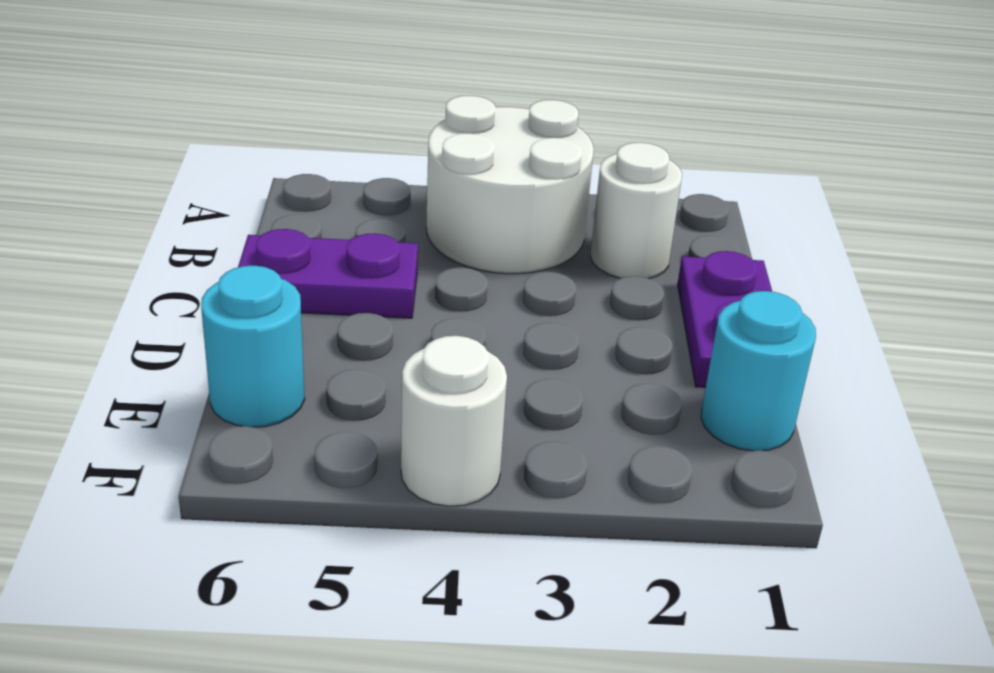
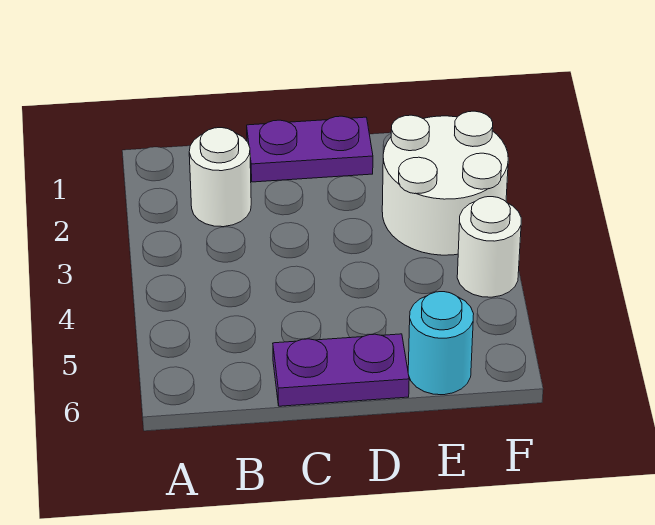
white round brick A3:B4 level 1 -> white round brick E2:F3 level 1
purple plate C5:C6 level 1 -> purple plate C6:D6 level 1
cyan round brick E1 level 1 -> none

